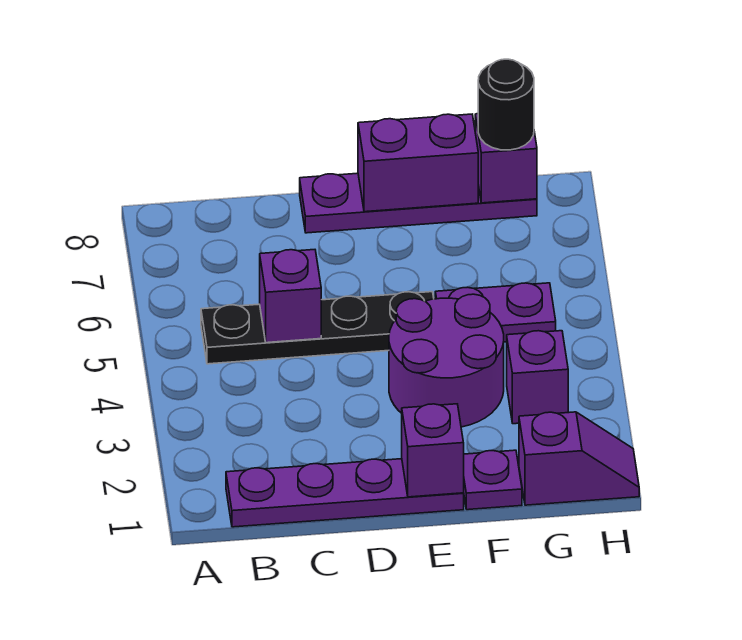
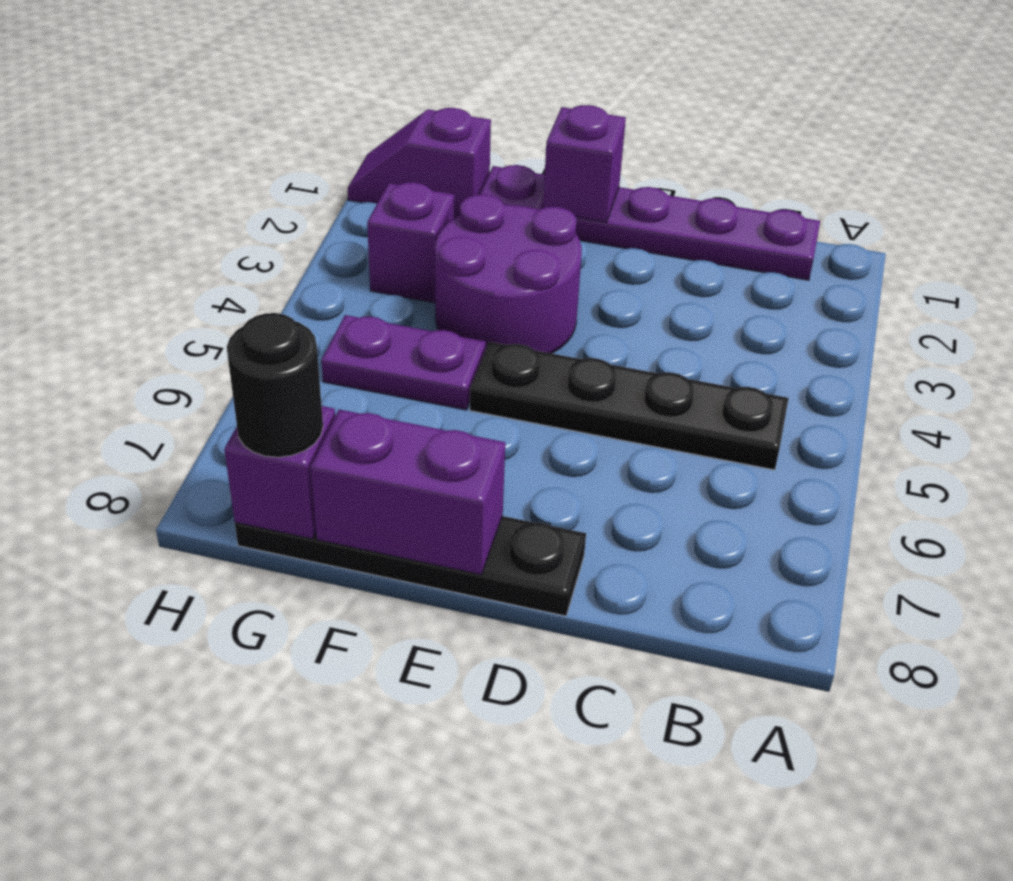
purple brick C5 level 2 -> none
purple plate D8:G8 level 1 -> black plate D8:G8 level 1

